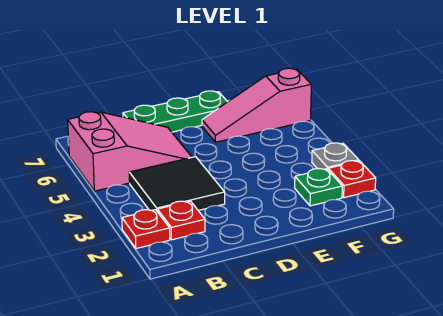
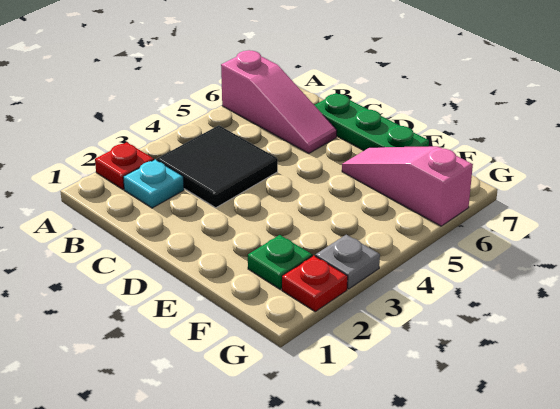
pink slope A5:C6 level 1 top A -> pink slope A6:C6 level 1 top A
red plate B2 level 1 -> cyan plate B2 level 1

